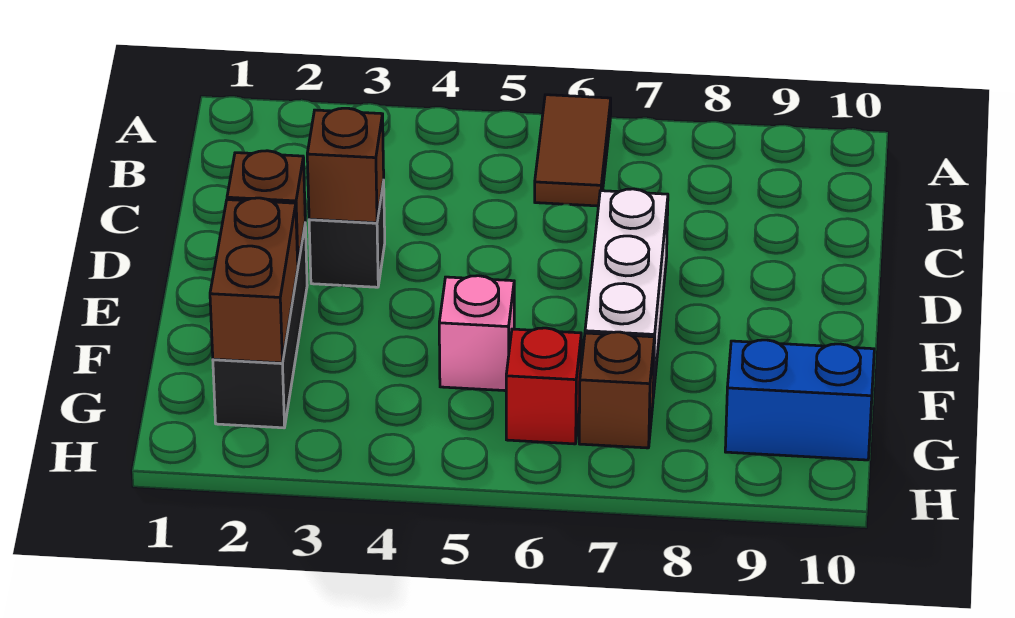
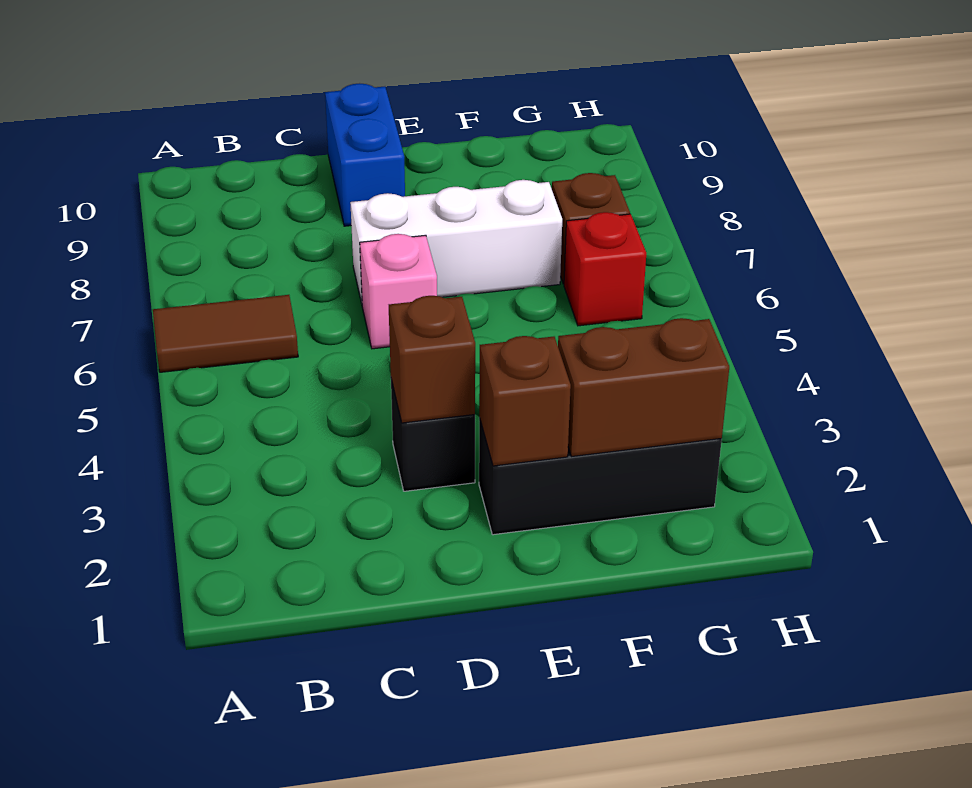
pink brick F5 level 1 -> pink brick D6 level 1
blue brick G9:G10 level 1 -> blue brick D9:D10 level 1

